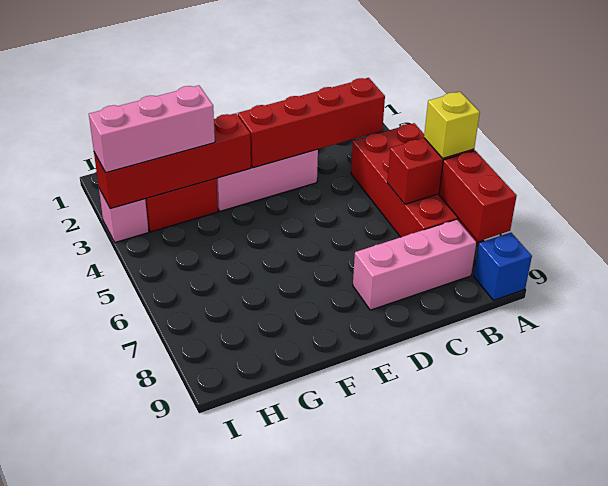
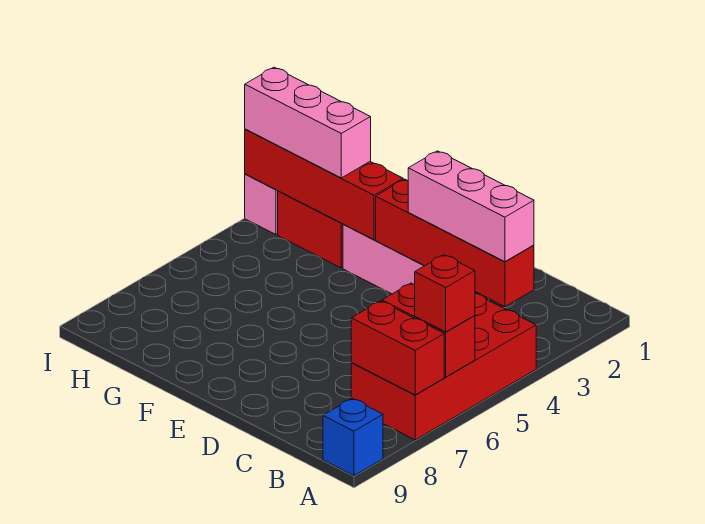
yellow brick A6 level 3 -> red brick A6 level 3
red brick A7:A8 level 2 -> red brick A7:B7 level 2
pink brick B8:D8 level 1 -> pink brick B3:D3 level 3

